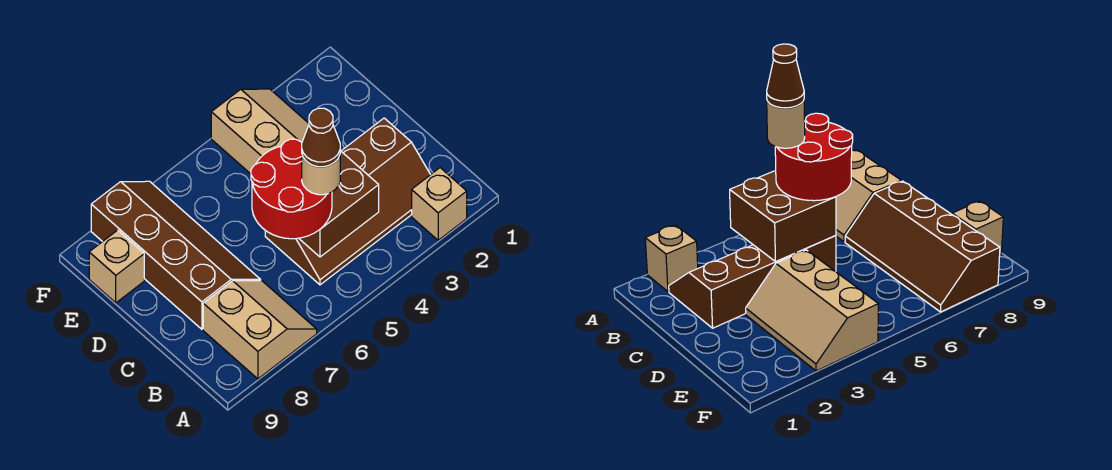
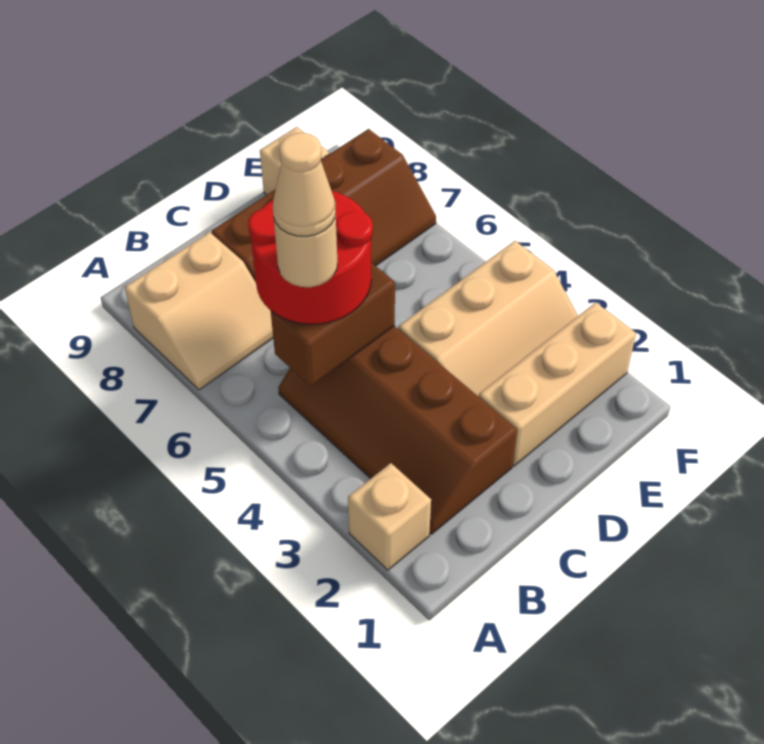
brown brick B4:C5 level 2 -> brown brick B5:C5 level 2
brown cone B5 level 5 -> tan cone B5 level 5
none -> tan brick D2:F2 level 1

